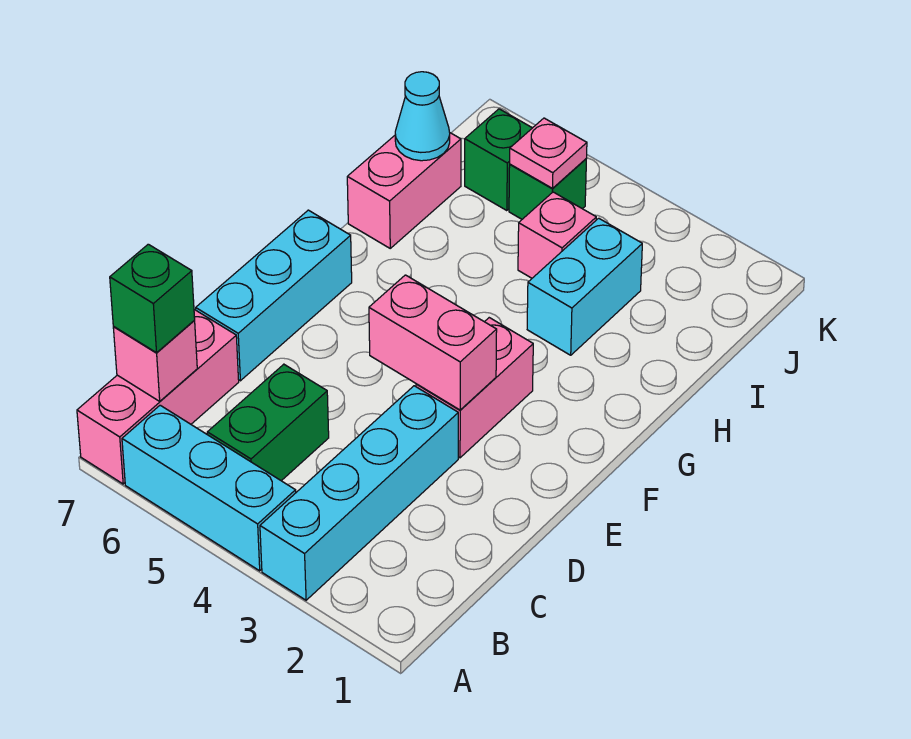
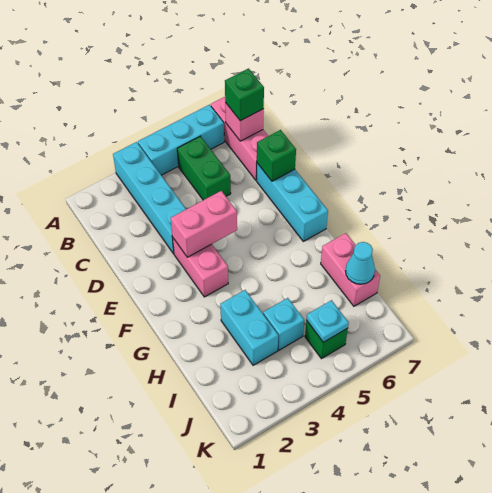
pink brick I4 level 1 -> cyan brick I4 level 1
pink plate J5 level 2 -> cyan plate J5 level 2
green brick J6 level 1 -> green brick D7 level 2

